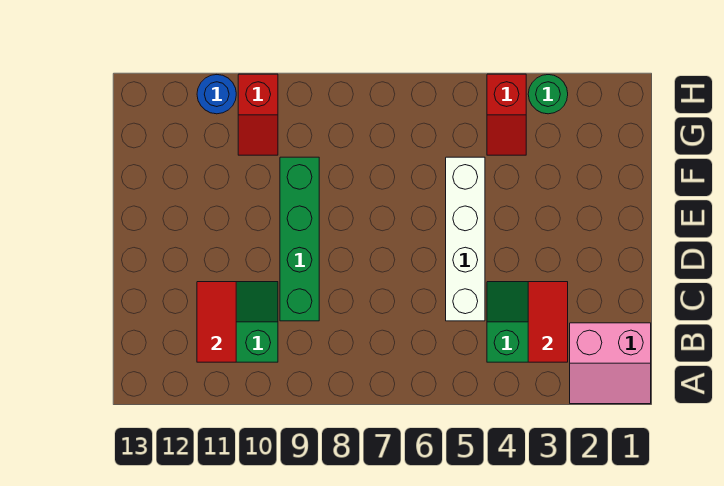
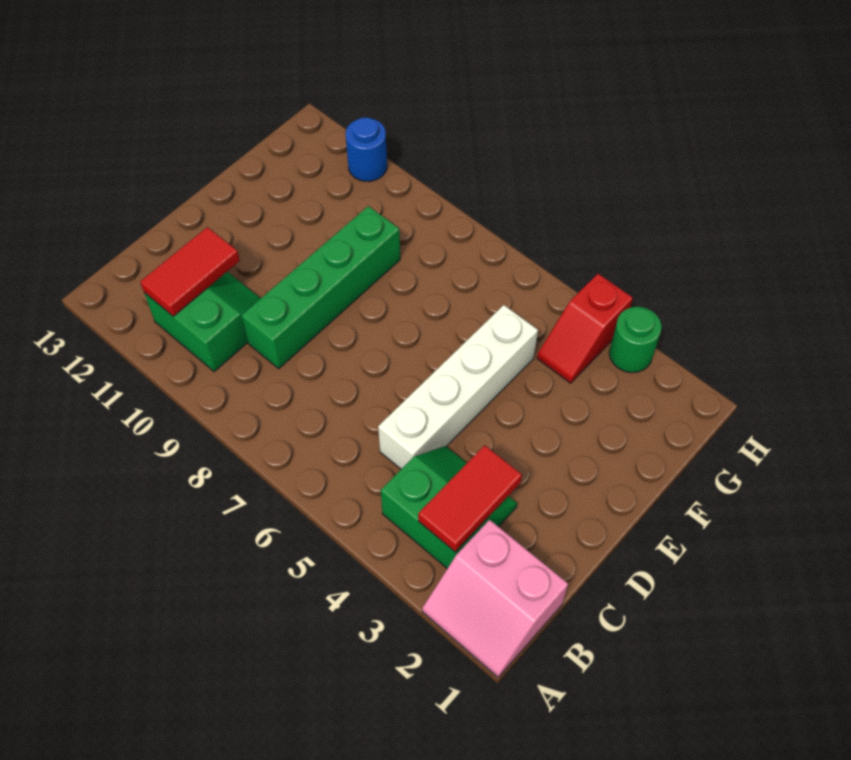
red slope G10:H10 level 1 top H -> none

